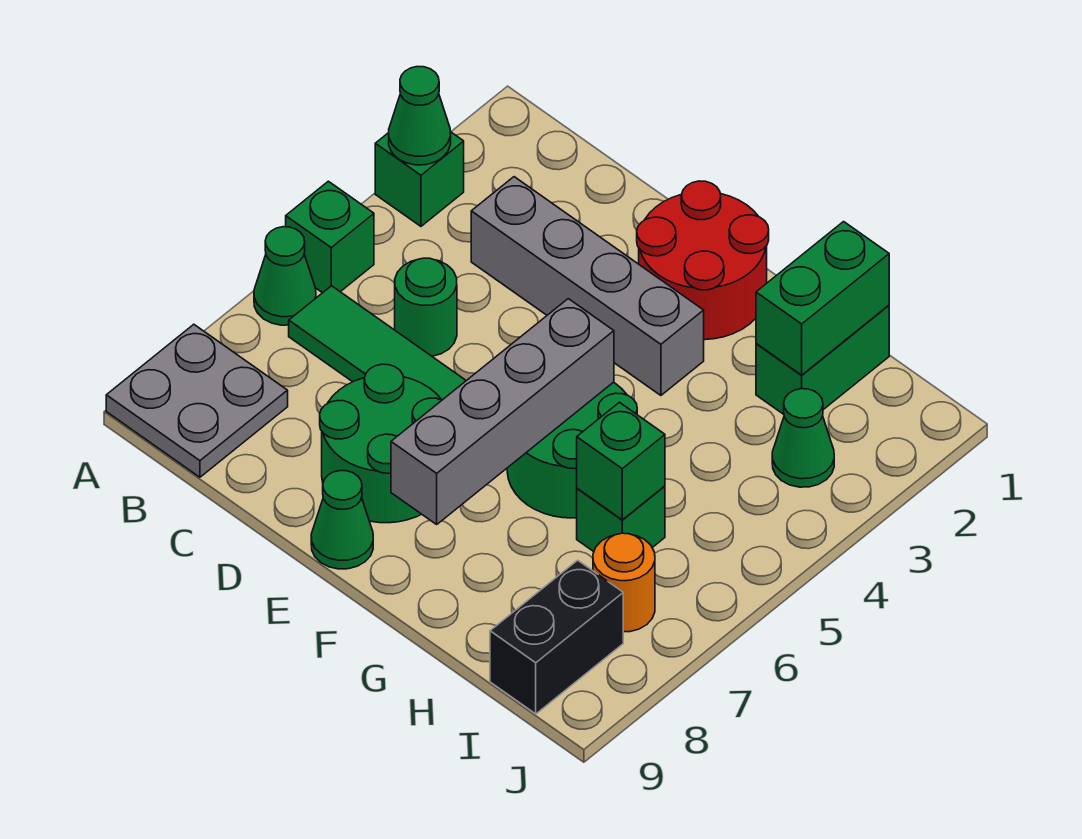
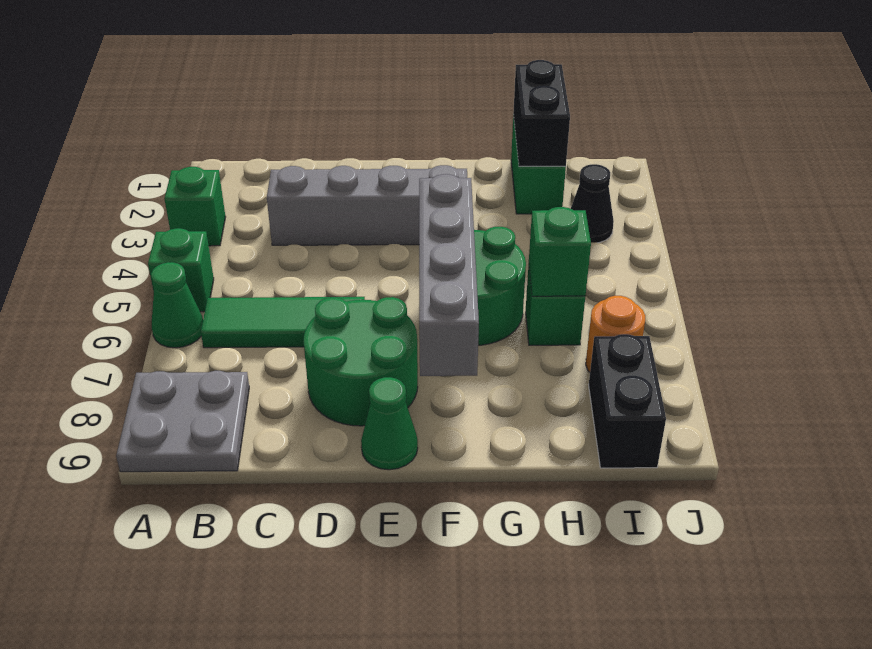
green cone A3 level 2 -> none
green round brick C5 level 1 -> none
red round brick E1:F2 level 1 -> none
green brick H1:H2 level 2 -> black brick H1:H2 level 2
green cone I3 level 1 -> black cone I3 level 1

